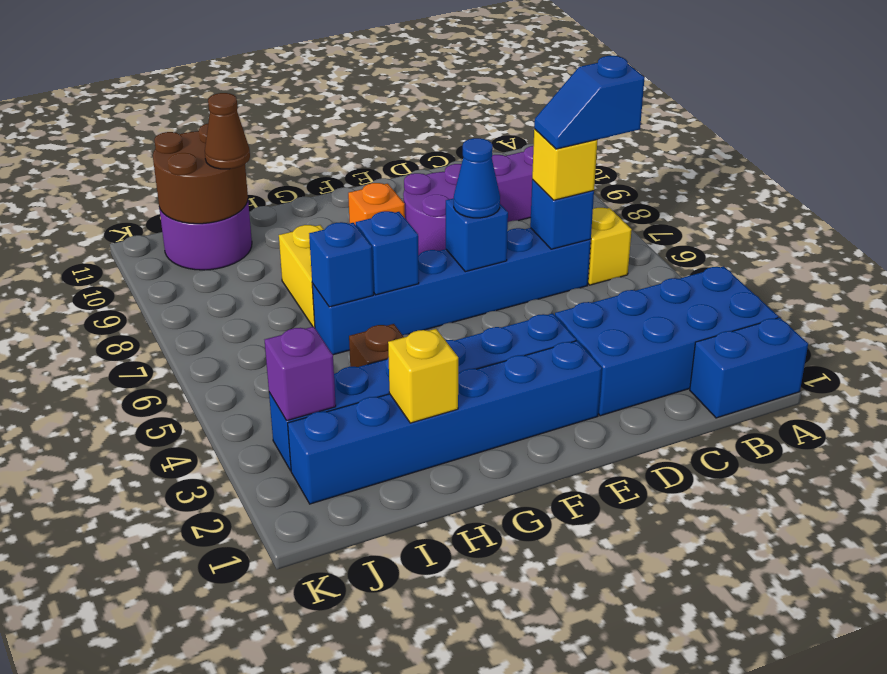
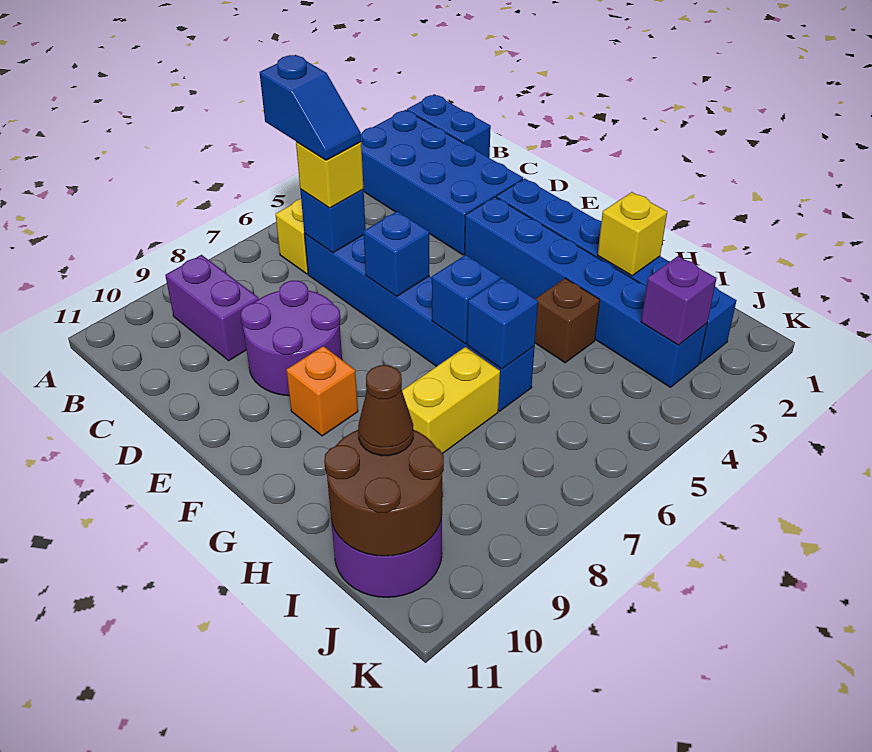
blue cone E6 level 3 -> none

